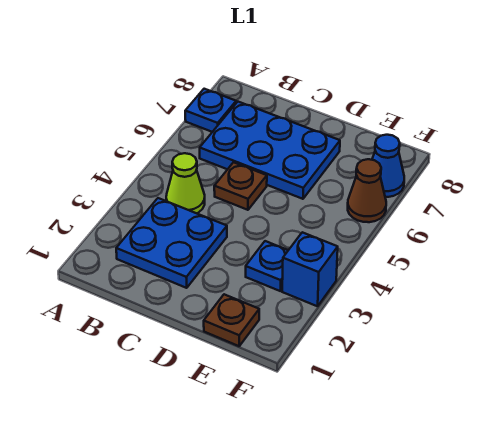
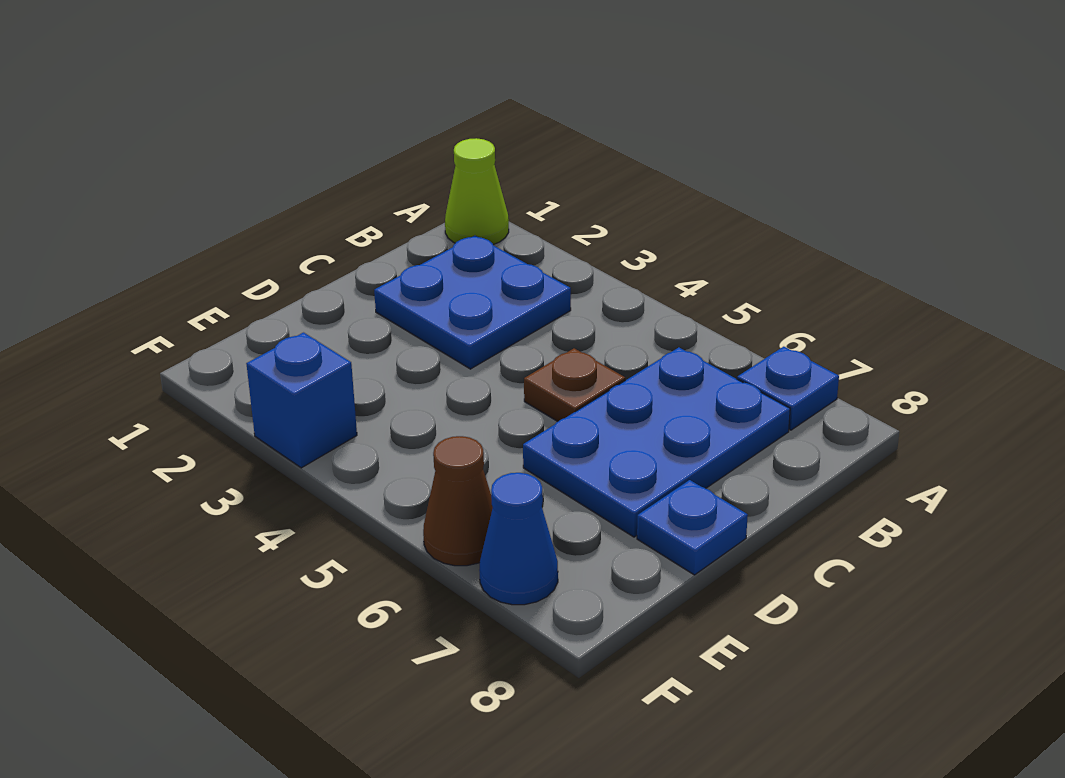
lime cone B4 level 1 -> lime cone A1 level 1
brown plate E1 level 1 -> none
blue plate E3 level 1 -> blue plate D8 level 1

